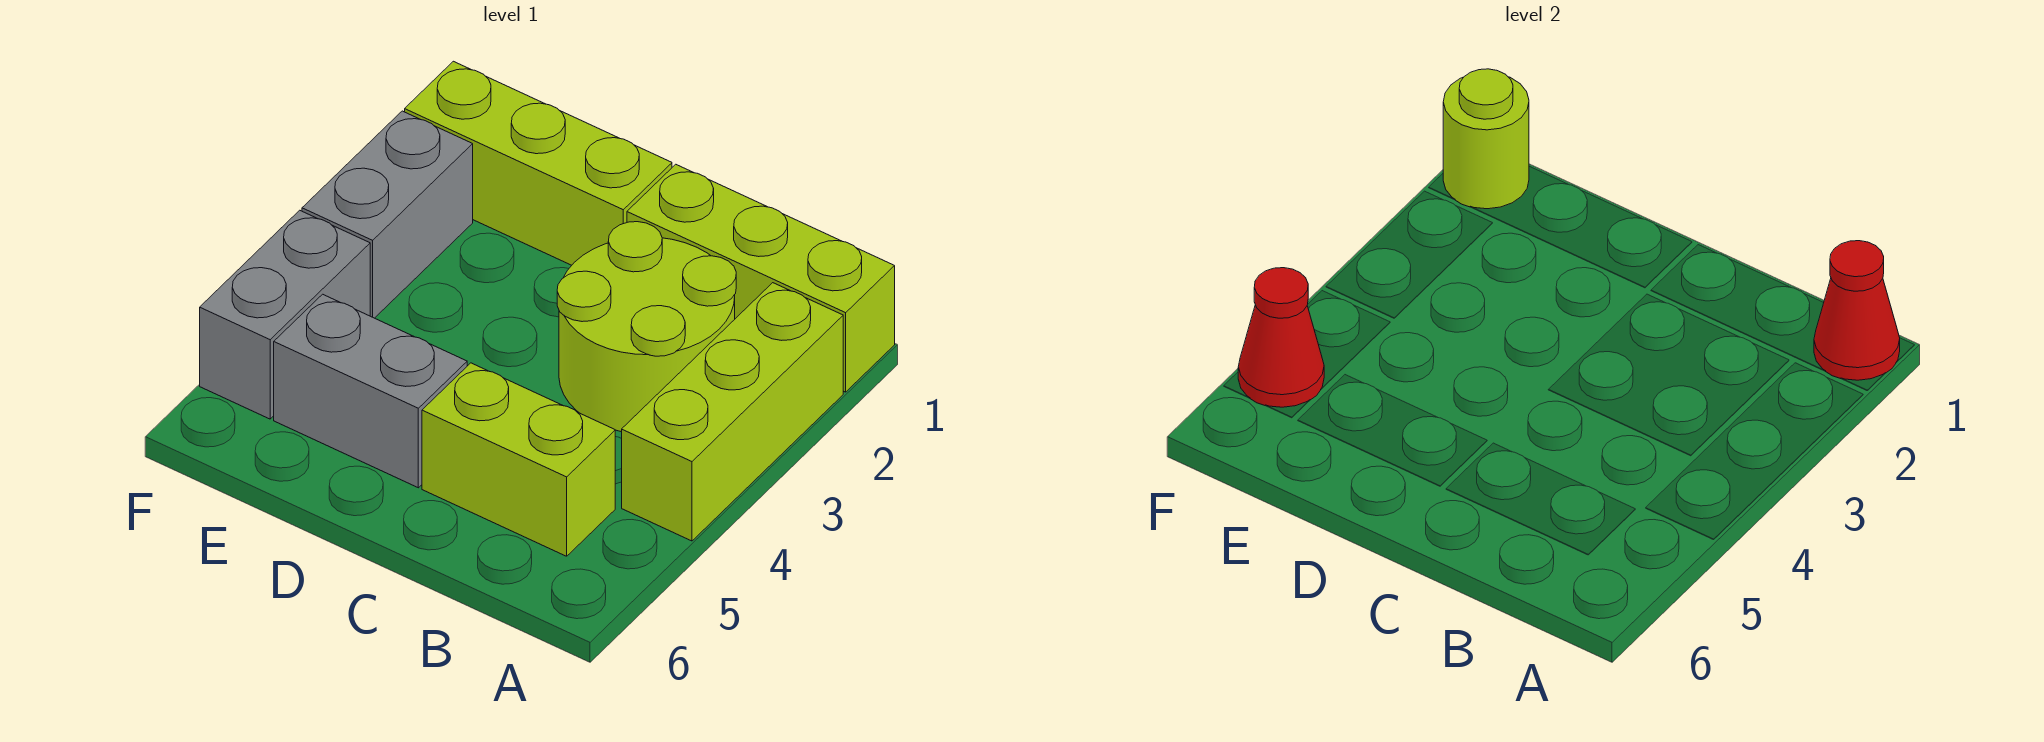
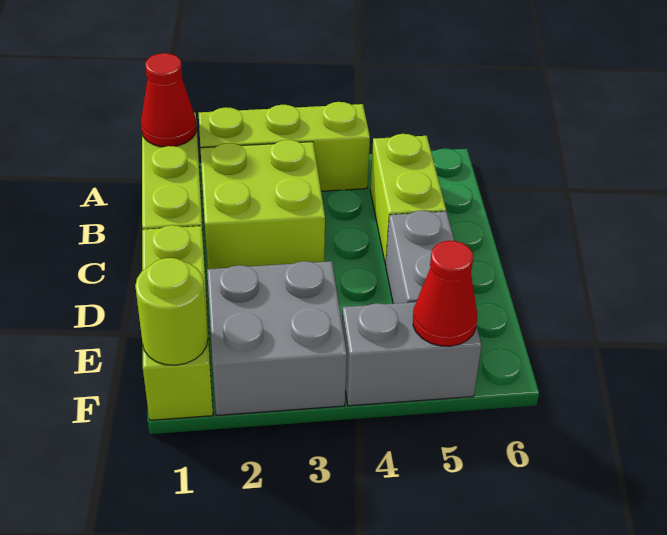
lime round brick B2:C3 level 1 -> lime brick B2:C3 level 1
grey brick F2:F3 level 1 -> grey brick E2:F3 level 1

